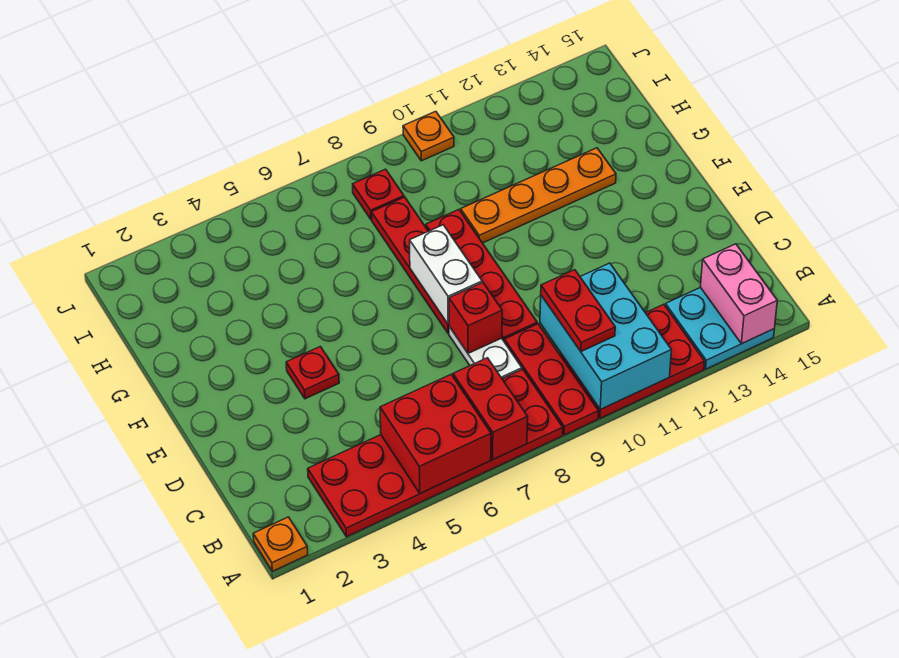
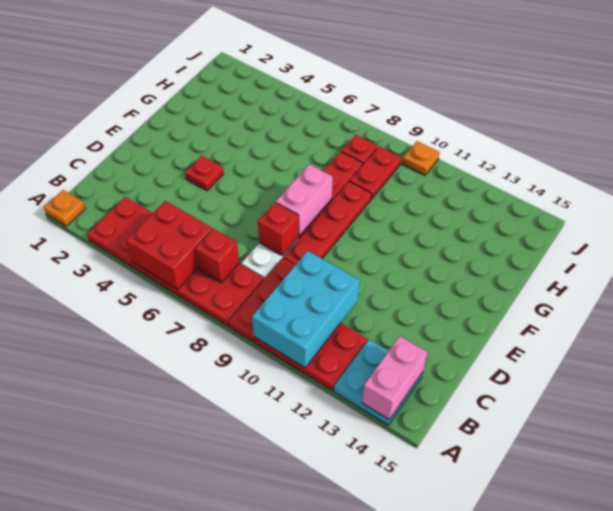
red brick A7:B7 level 2 -> red brick B7 level 2
red plate B10:C10 level 3 -> red plate H9:I9 level 1
white brick E8:F8 level 2 -> pink brick E8:F8 level 2
orange plate G10:G13 level 1 -> none

